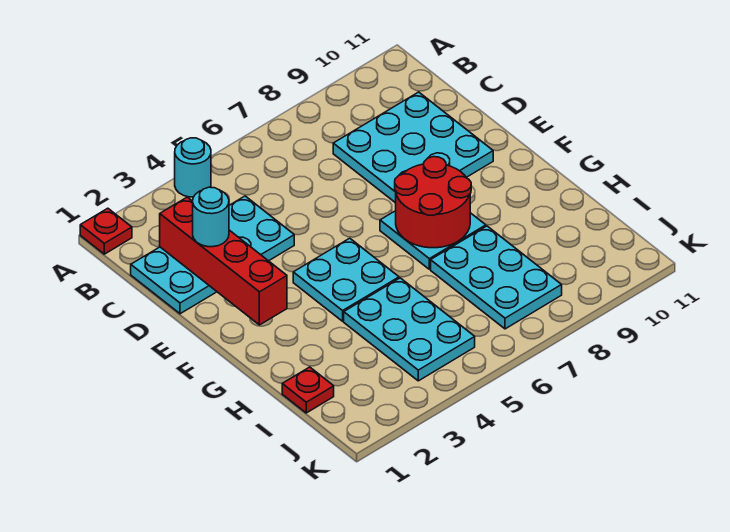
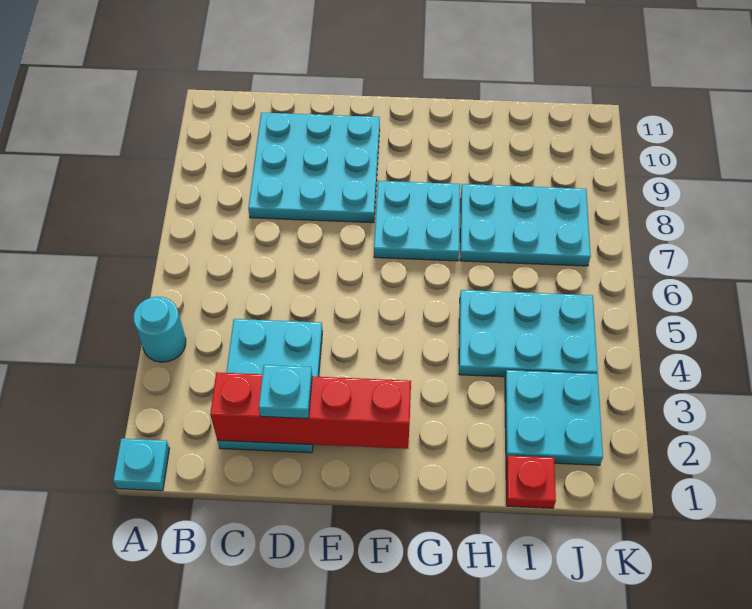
red plate A1 level 1 -> cyan plate A1 level 1
cyan plate C1:D4 level 1 -> cyan plate C2:D4 level 1
cyan round brick D2 level 3 -> cyan plate D2 level 3
cyan plate F4:G5 level 1 -> cyan plate I2:J3 level 1
red round brick F7:G8 level 2 -> none

